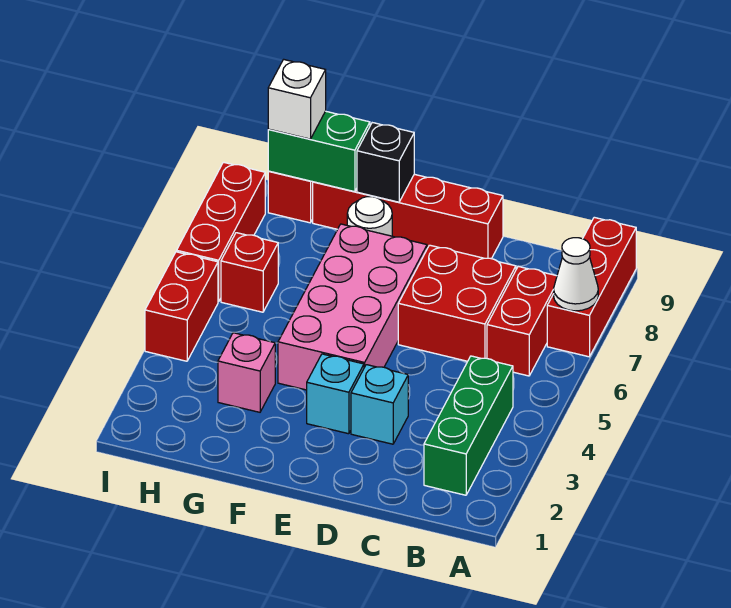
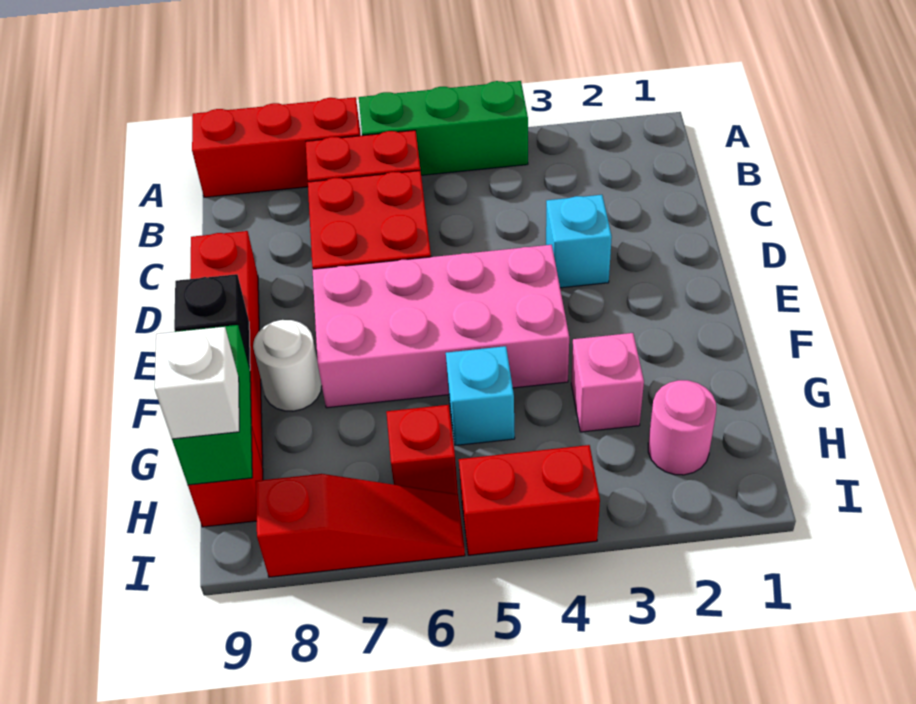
white cone A7 level 2 -> none
green brick B2:B4 level 1 -> green brick A4:A6 level 1
cyan brick E3 level 1 -> cyan brick G5 level 1
none -> pink round brick H2 level 1
red brick I6:I8 level 1 -> red slope I6:I8 level 1 top 8

